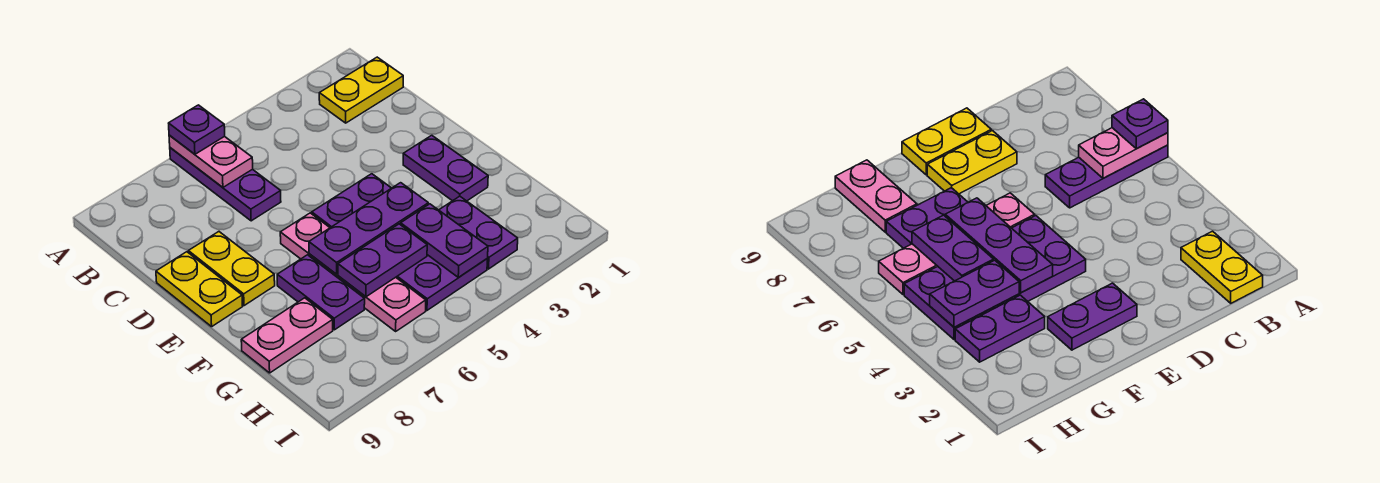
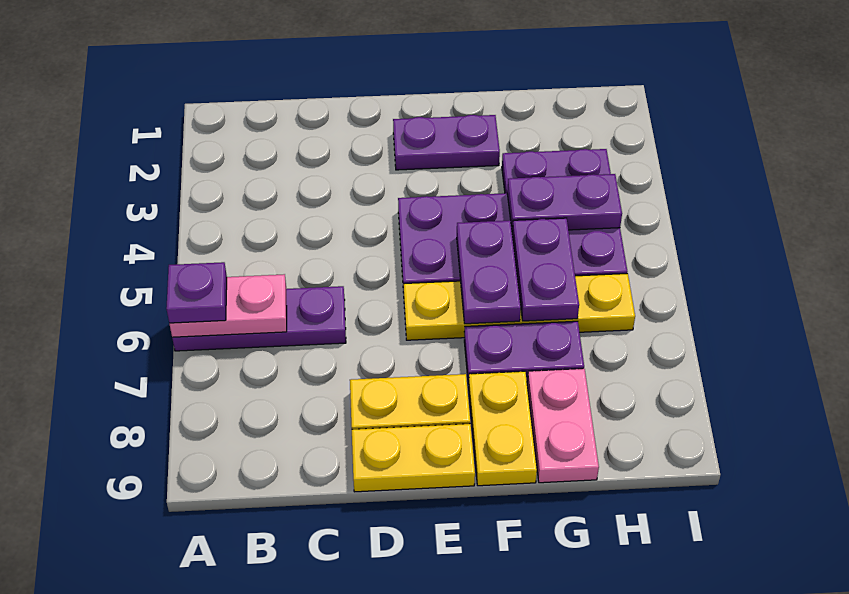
yellow plate B1:B2 level 1 -> yellow plate F8:F9 level 1
pink plate E6:H6 level 1 -> yellow plate E6:H6 level 1
purple plate F4:F6 level 2 -> purple plate F5:F6 level 2

